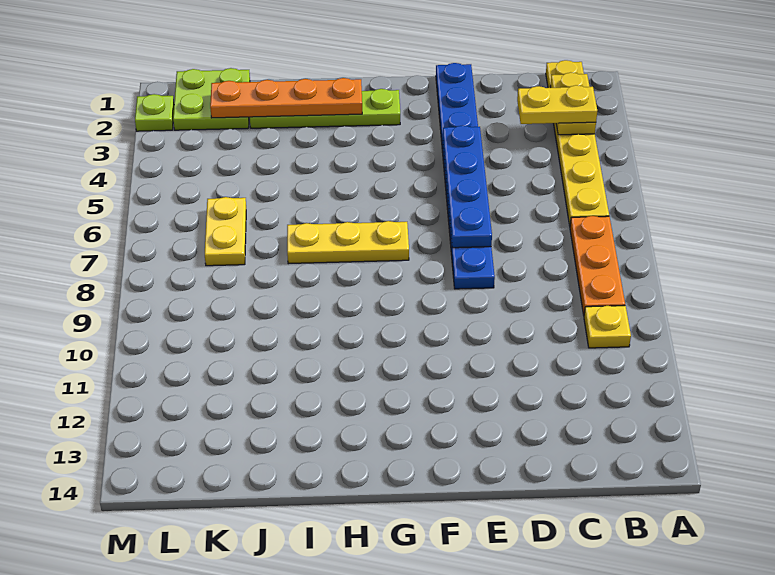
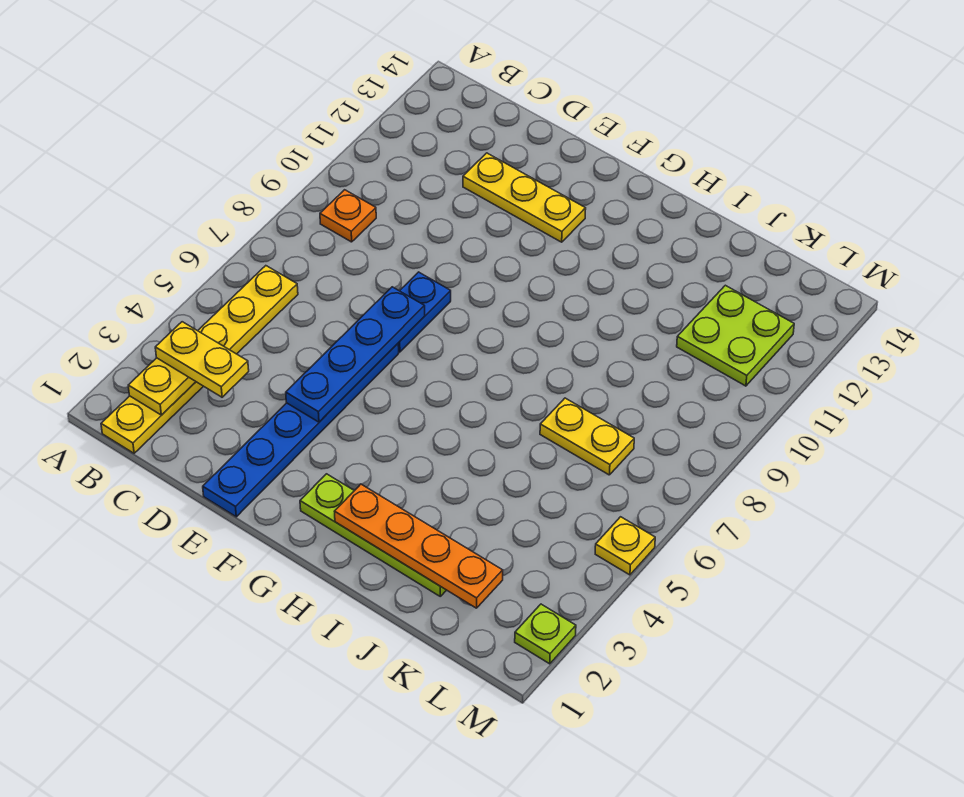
orange plate B7:B9 level 1 -> orange plate B9 level 1
yellow plate B10 level 1 -> yellow plate M5 level 1
yellow plate G7:I7 level 1 -> yellow plate D12:F12 level 1
lime plate K1:L2 level 1 -> lime plate K11:L12 level 1
yellow plate K6:K7 level 1 -> yellow plate J7:K7 level 1

